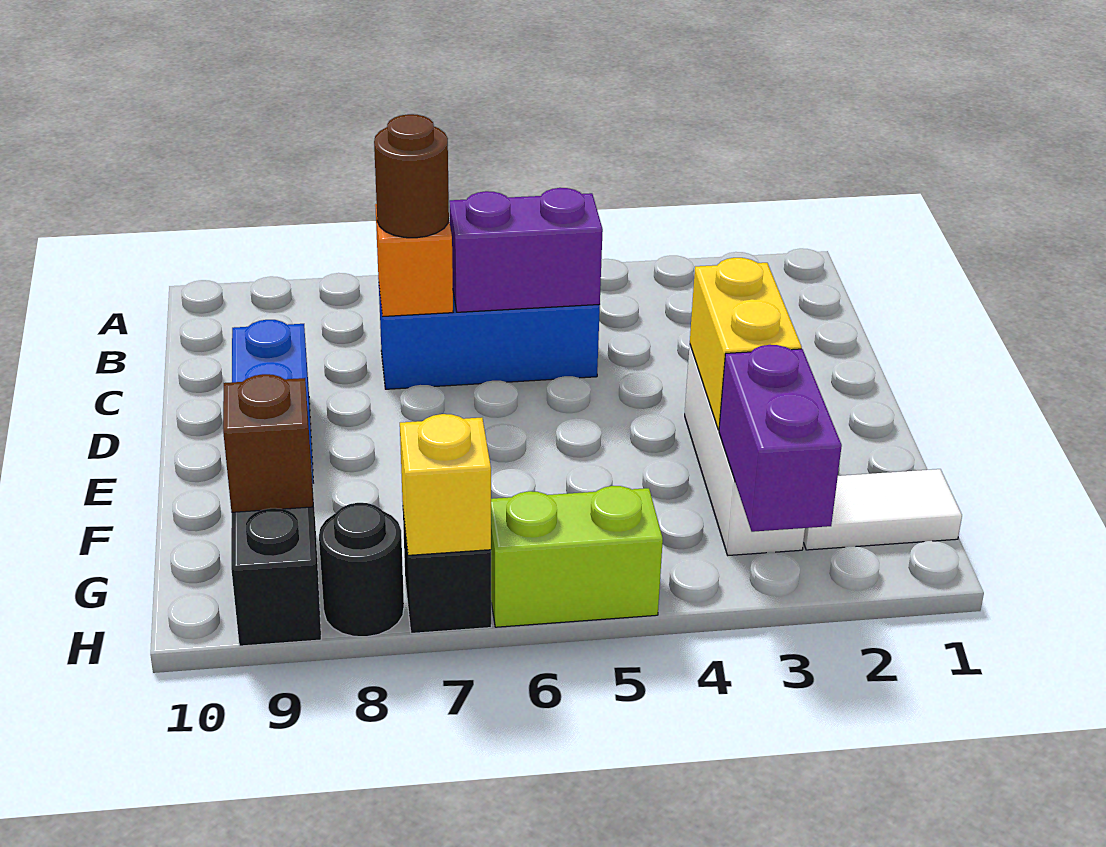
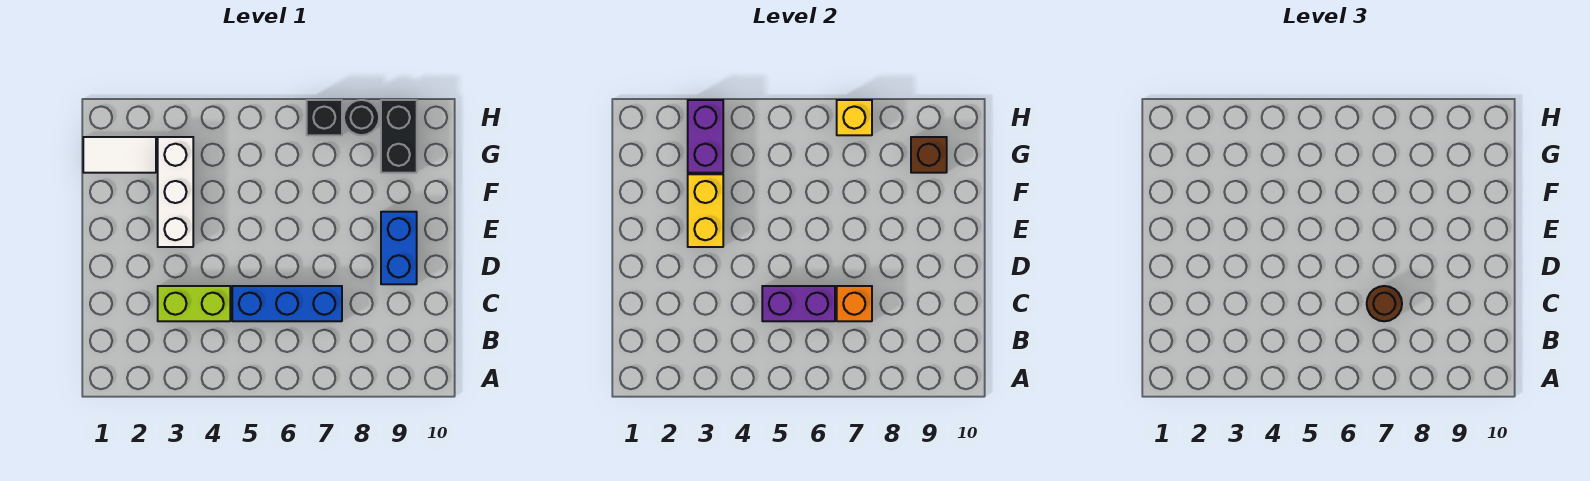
lime brick H5:H6 level 1 -> lime brick C3:C4 level 1

